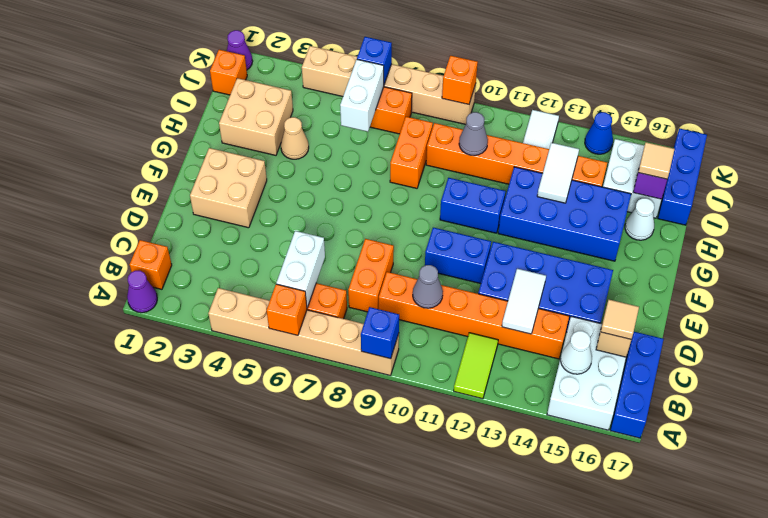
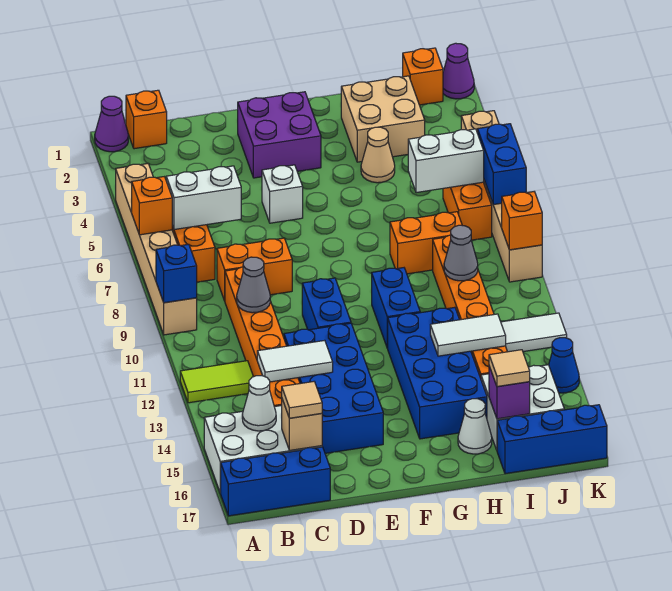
tan brick E2:F3 level 1 -> purple brick E2:F3 level 1
none -> white brick E5 level 1
blue brick K6 level 2 -> blue brick K6:K7 level 2

